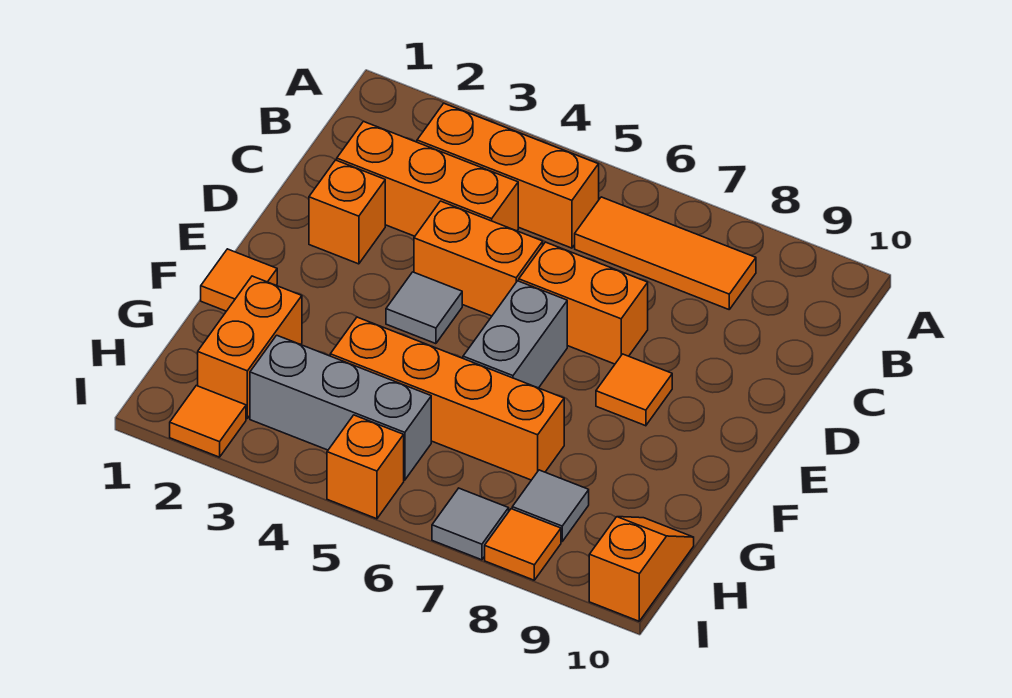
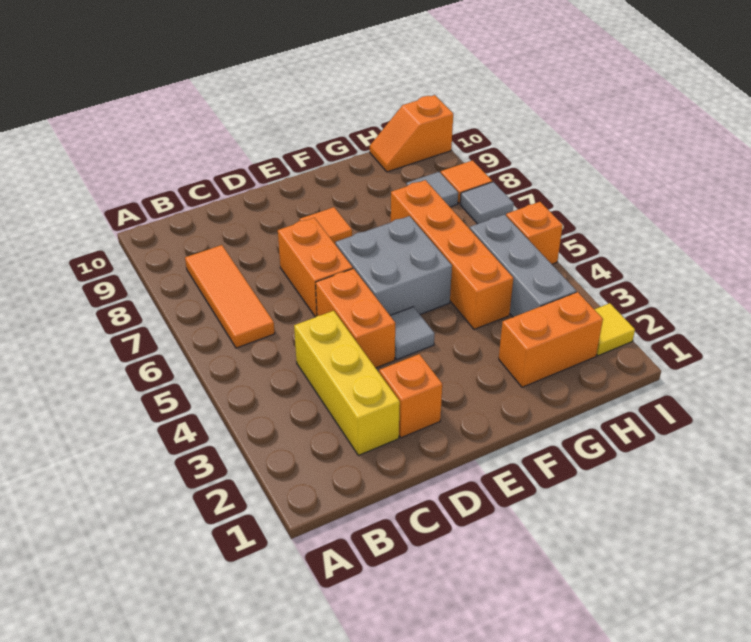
orange brick B3:B5 level 1 -> none
orange brick C2:C4 level 1 -> yellow brick C2:C4 level 1
grey brick E6:F6 level 1 -> grey brick E5:F6 level 1
orange tile F1 level 1 -> none
orange tile I2 level 1 -> yellow tile I2 level 1

